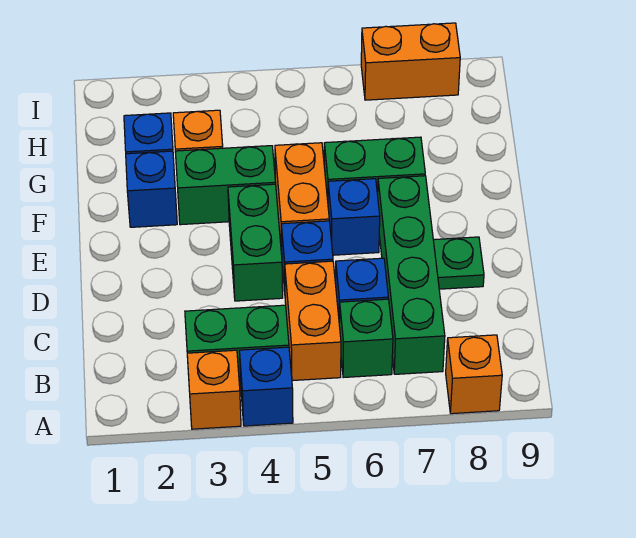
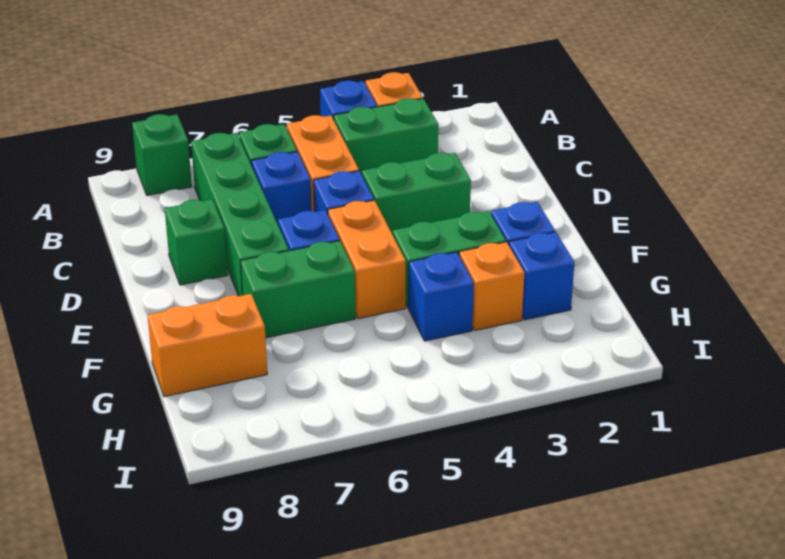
orange brick A8 level 1 -> green brick A8 level 1
green brick D4:E4 level 1 -> green brick D3:D4 level 1
green plate D8 level 1 -> green brick D8 level 1
none -> blue brick G4 level 1
orange brick I7:I8 level 1 -> orange brick G8:G9 level 1

